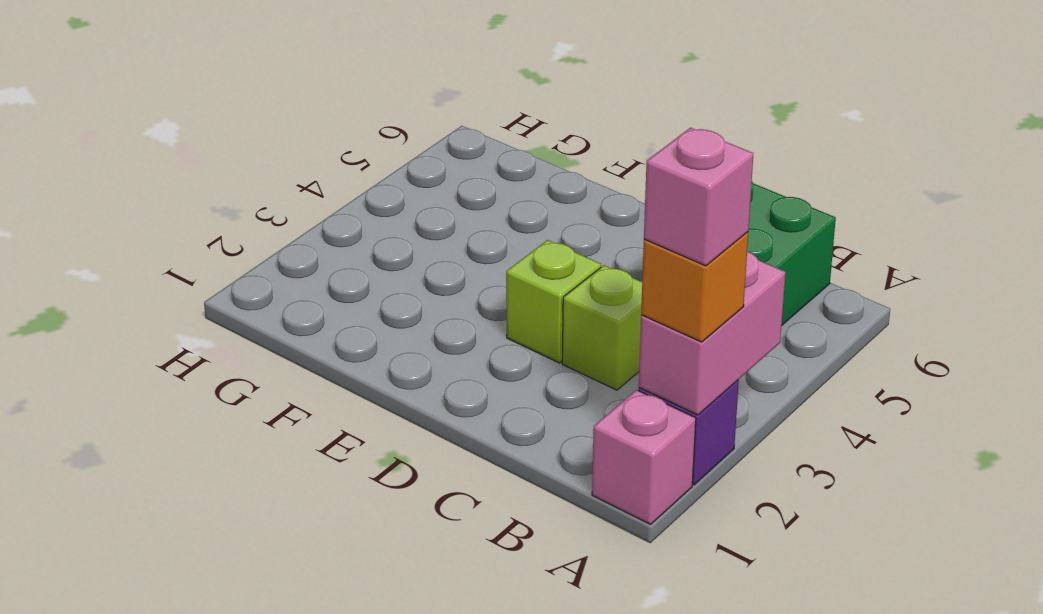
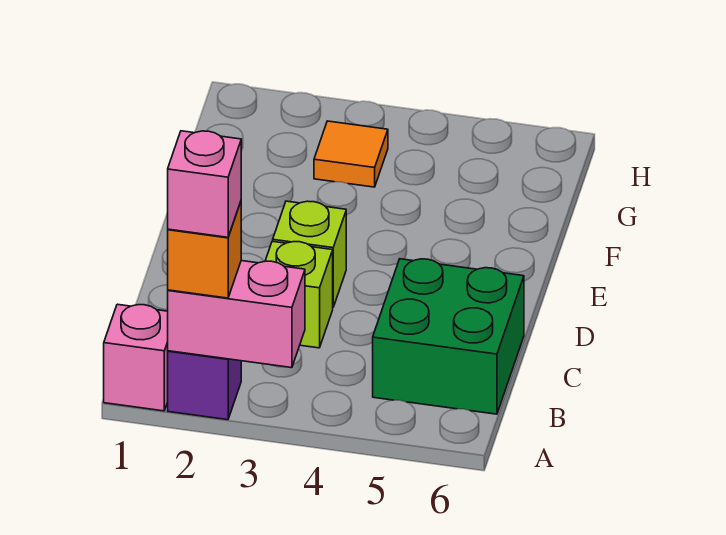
none -> orange tile G3 level 1

